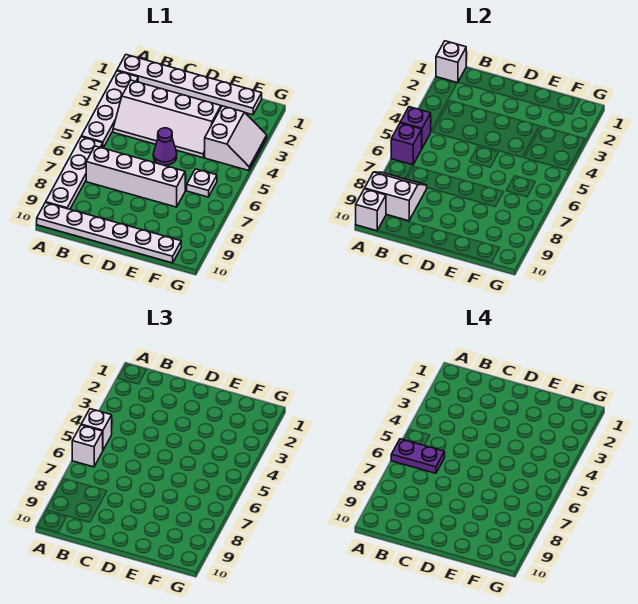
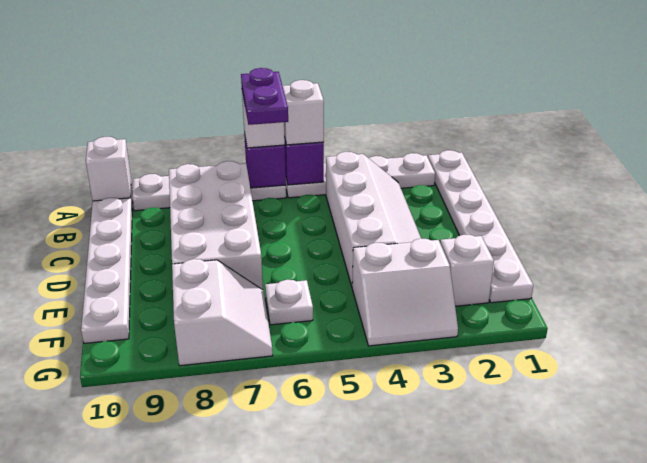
white brick A1 level 2 -> white brick F2 level 1
white slope A8:B9 level 2 top 9 -> white slope F7:G8 level 1 top 8
white slope B3:E4 level 1 top 3 -> white slope B3:E4 level 1 top 4
white brick B7:E7 level 1 -> white brick B7:E8 level 1
purple cone D5 level 1 -> none

